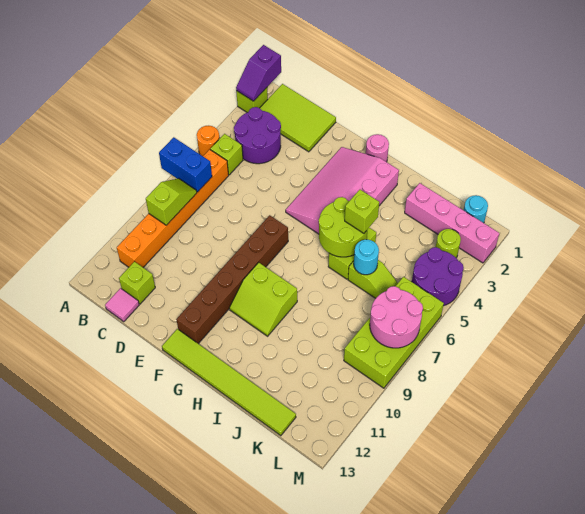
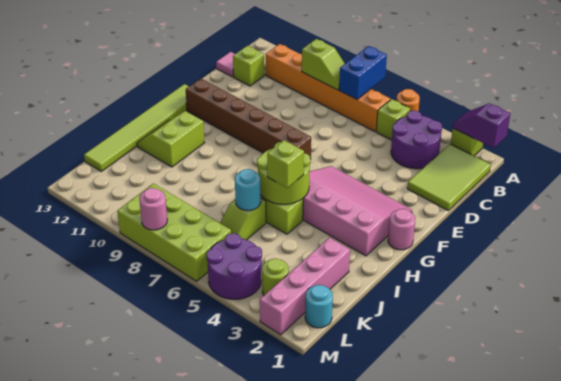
lime slope G9:H10 level 1 top 9 -> lime slope H11:I12 level 1 top 11
pink round brick L7:M8 level 2 -> pink round brick M8 level 2

